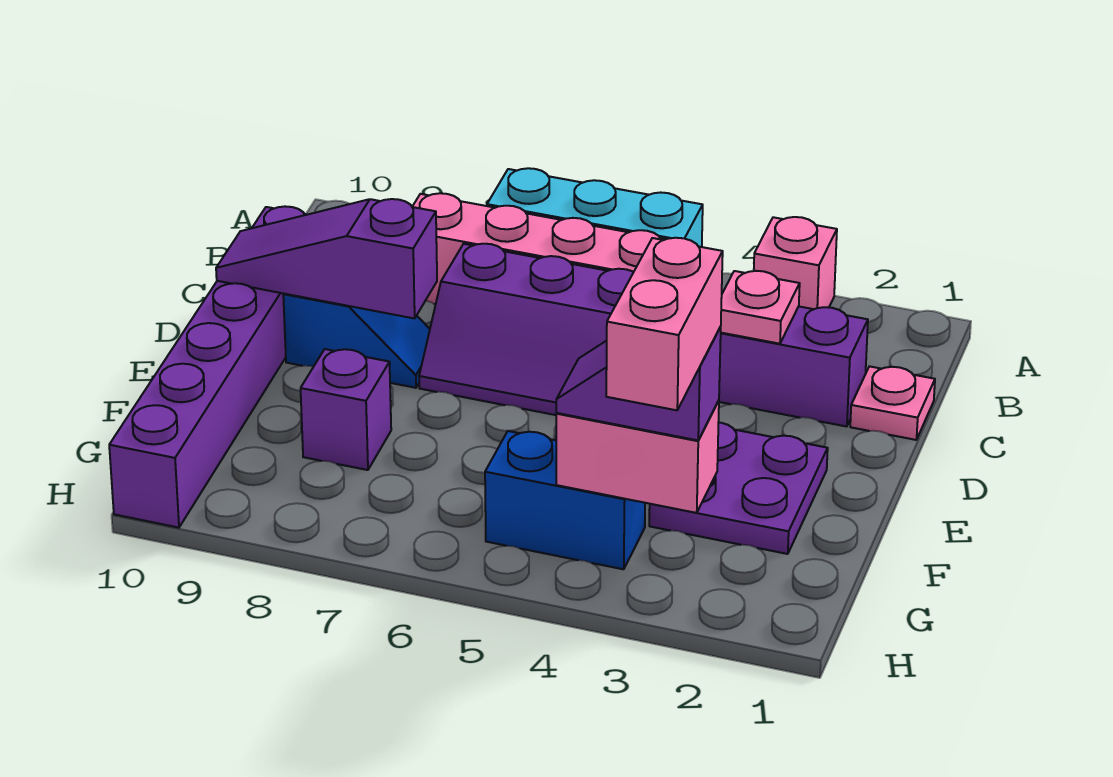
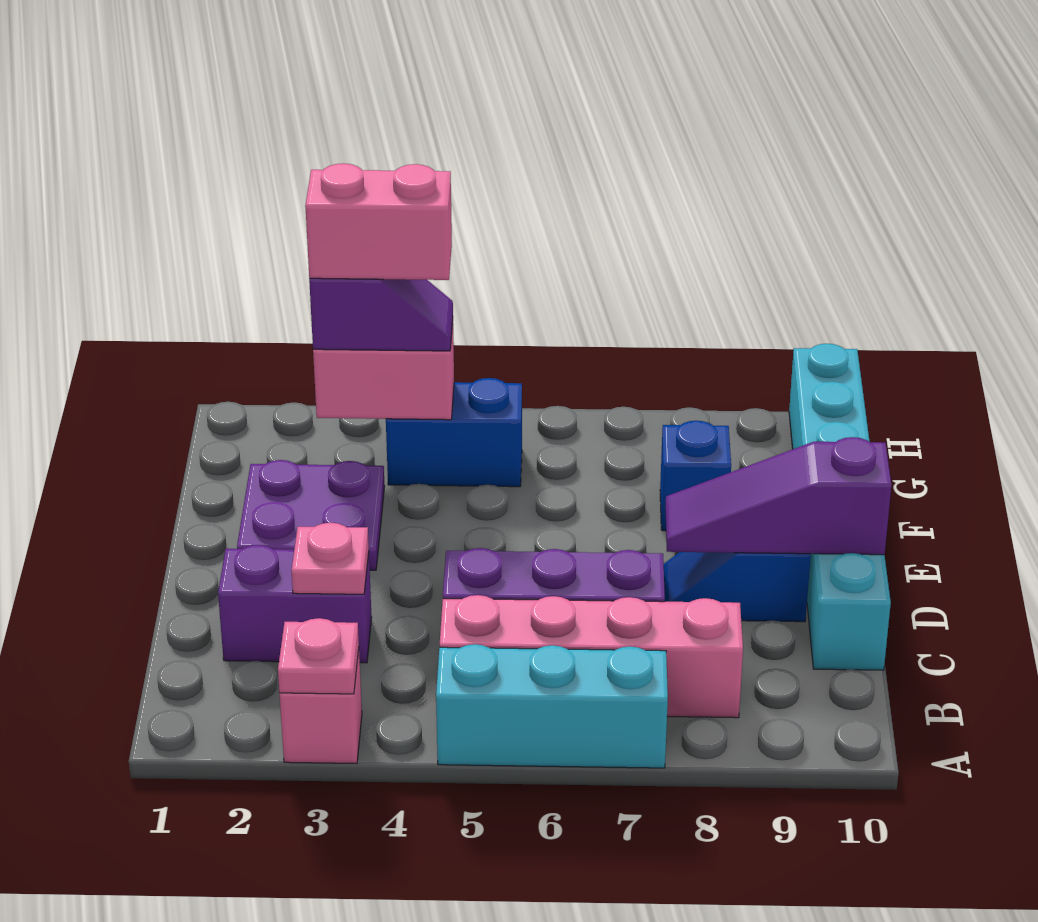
pink plate C1 level 1 -> pink plate A3 level 2
purple brick C10:H10 level 1 -> cyan brick C10:H10 level 1
purple slope D8:D10 level 2 top 8 -> purple slope D8:D10 level 2 top 10
purple brick F8 level 1 -> blue brick F8 level 1
pink brick G3:H3 level 4 -> pink brick G3:G4 level 4

